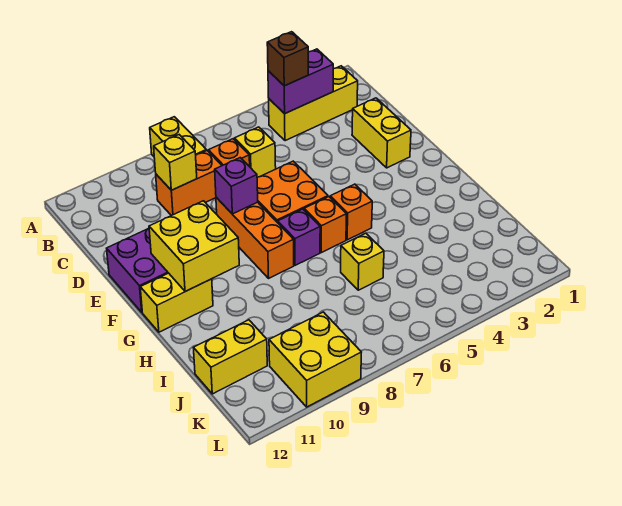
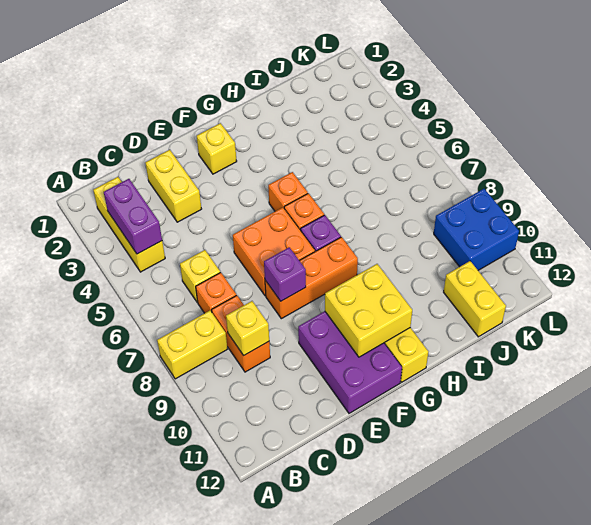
brown brick B4 level 3 -> none
yellow brick D2:E2 level 1 -> yellow brick D2:D3 level 1
yellow brick I6 level 1 -> yellow brick F2 level 1
yellow brick K9:L10 level 1 -> blue brick K9:L10 level 1

